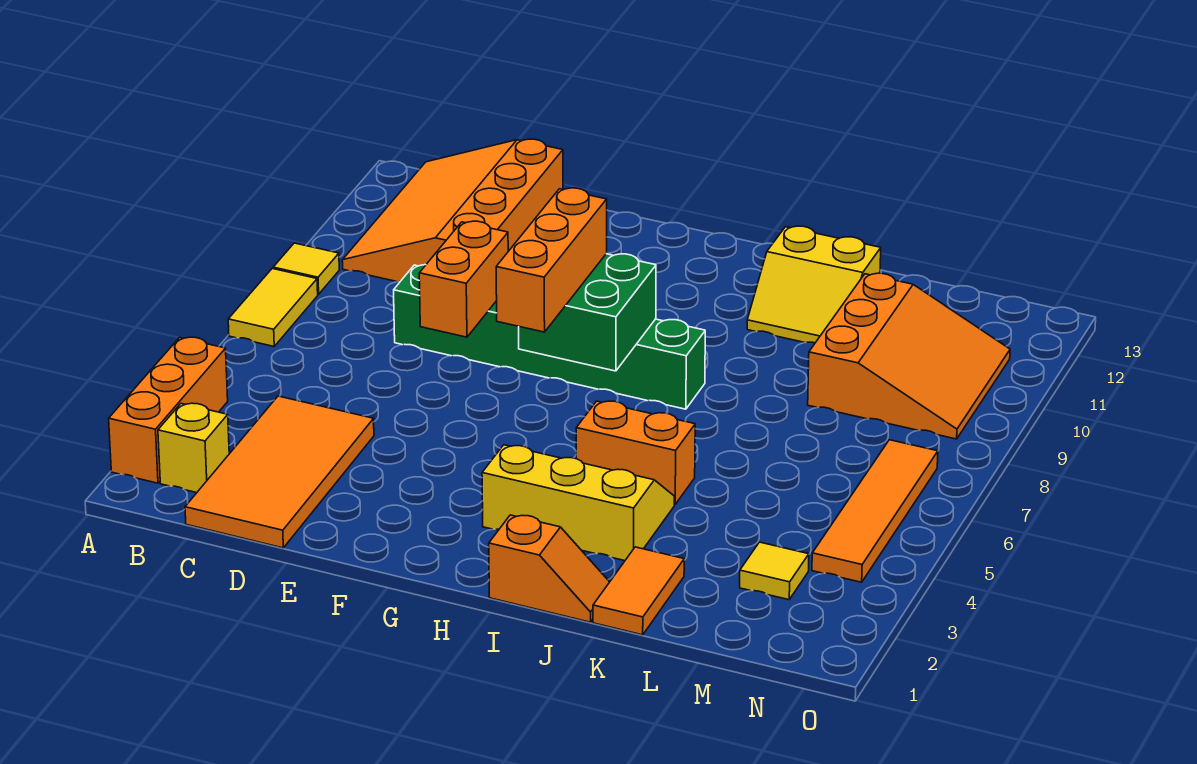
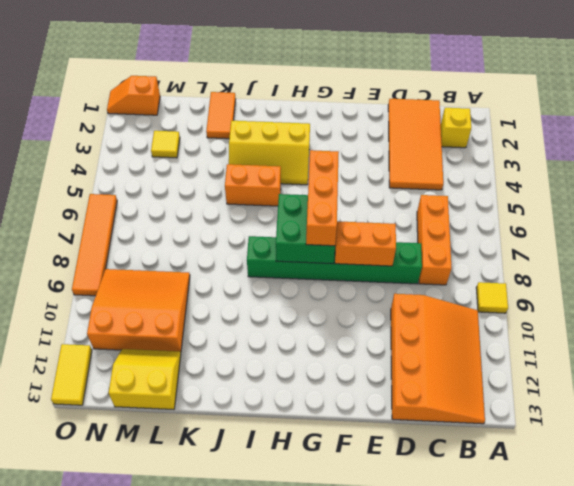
orange brick A2:A4 level 1 -> orange brick C6:C8 level 1
yellow tile A7:A8 level 1 -> yellow tile O12:O13 level 1
orange brick E7:E8 level 2 -> orange brick E8:F8 level 2
orange slope I1:J1 level 1 top I -> orange slope N1:O1 level 1 top N
yellow slope J11:K12 level 1 top 12 -> yellow slope L12:M13 level 1 top 13
orange slope L9:N11 level 1 top L -> orange slope L9:N11 level 1 top 11
orange tile N4:N7 level 1 -> orange tile O6:O9 level 1

